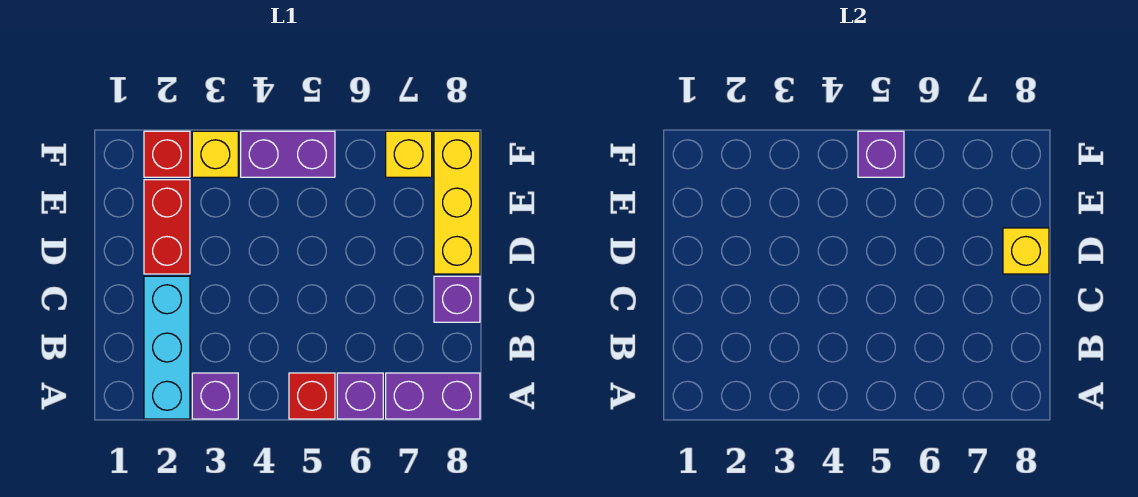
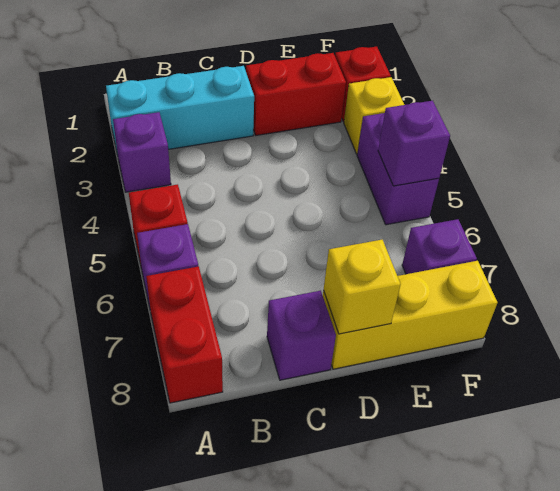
purple brick A7:A8 level 1 -> red brick A7:A8 level 1
yellow brick F7 level 1 -> purple brick F7 level 1

